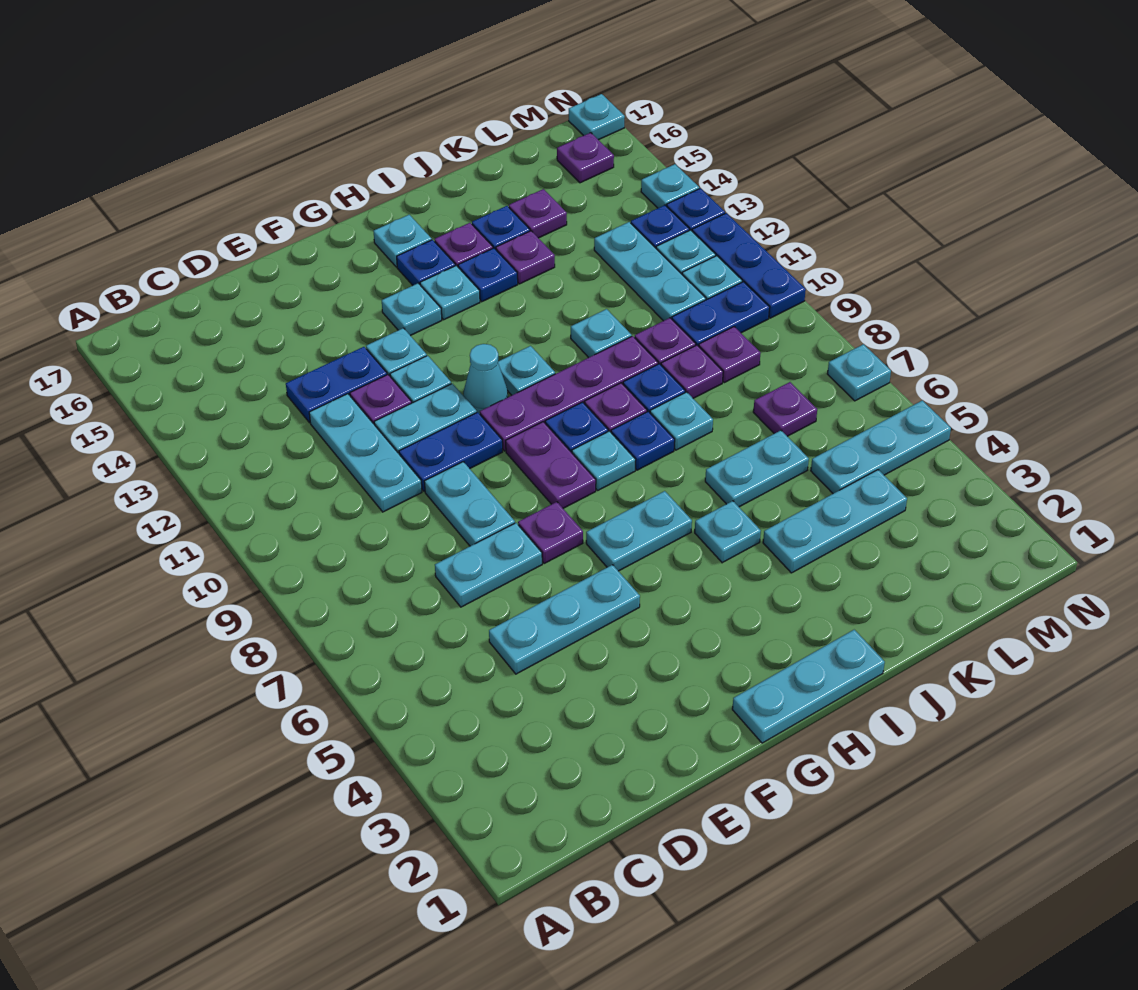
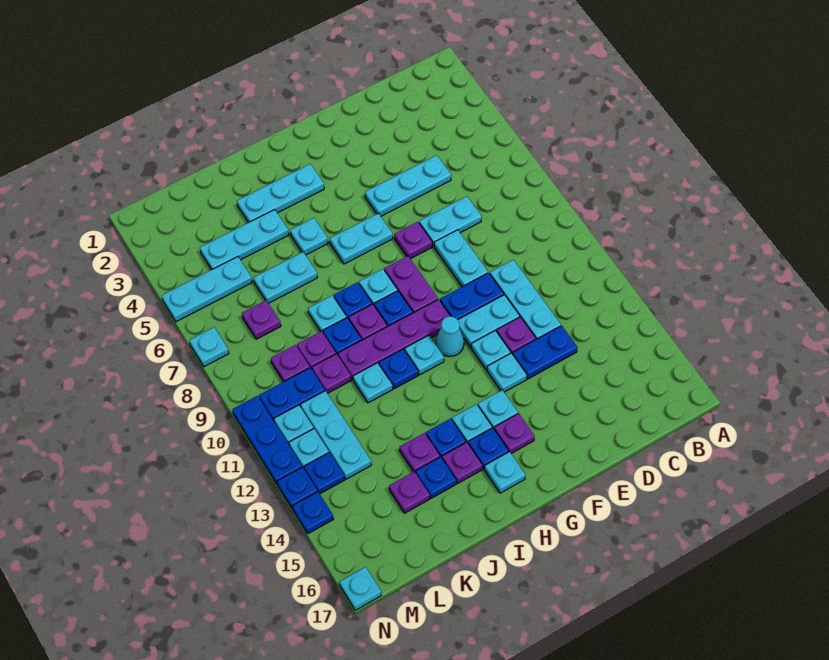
cyan plate G1:I1 level 1 -> cyan plate H3:J3 level 1
none -> blue plate I11 level 1
purple plate M16 level 1 -> purple plate G15 level 1
cyan plate N14 level 1 -> blue plate N14 level 1

